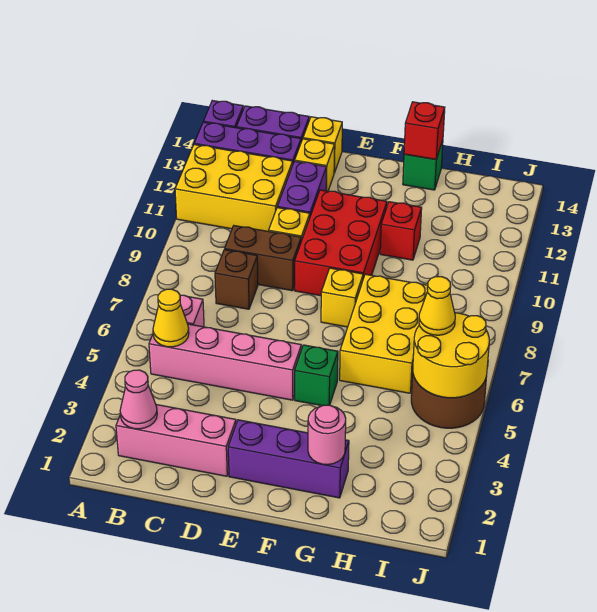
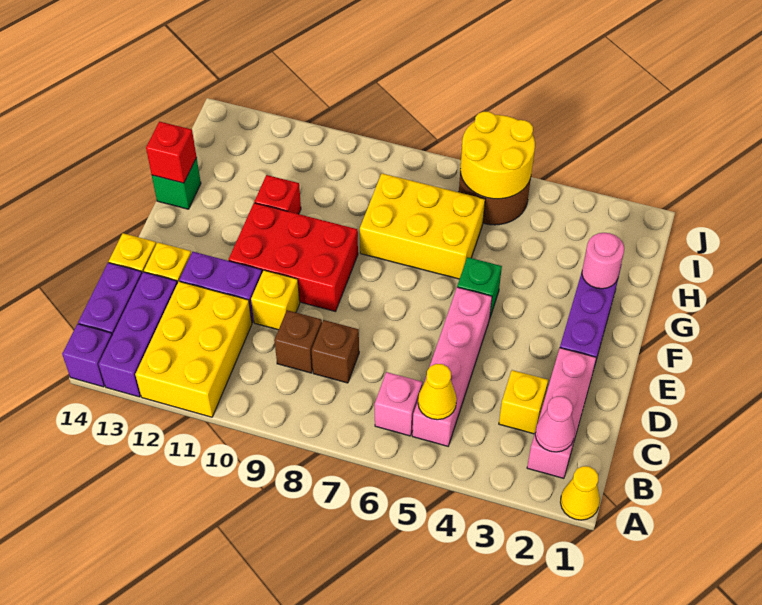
brown brick C9:D9 level 1 -> brown brick C9 level 1
yellow brick F8 level 1 -> yellow brick C3 level 1
yellow cone I6 level 3 -> yellow cone A1 level 1

